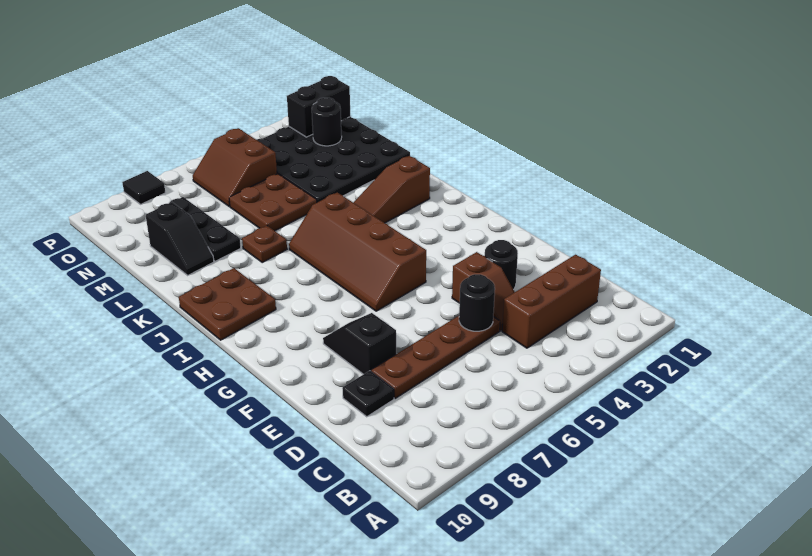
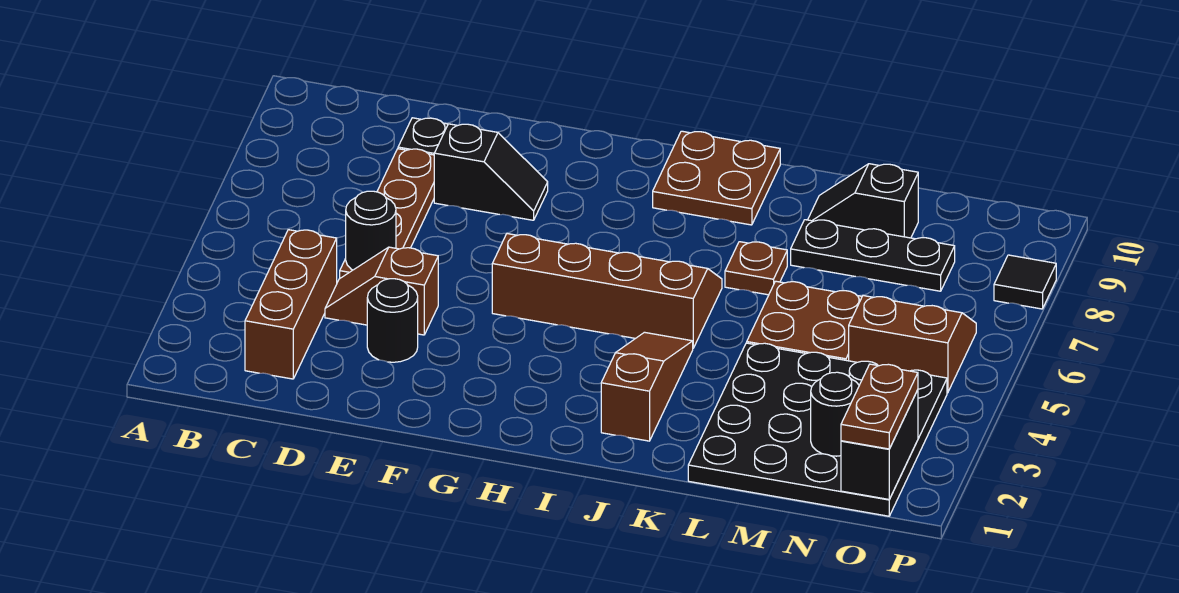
none -> brown plate O1:O2 level 3

